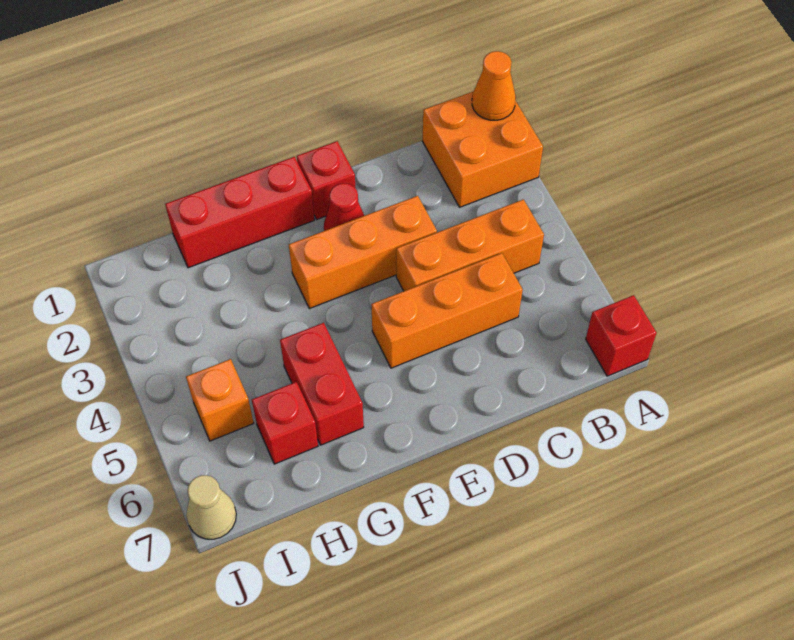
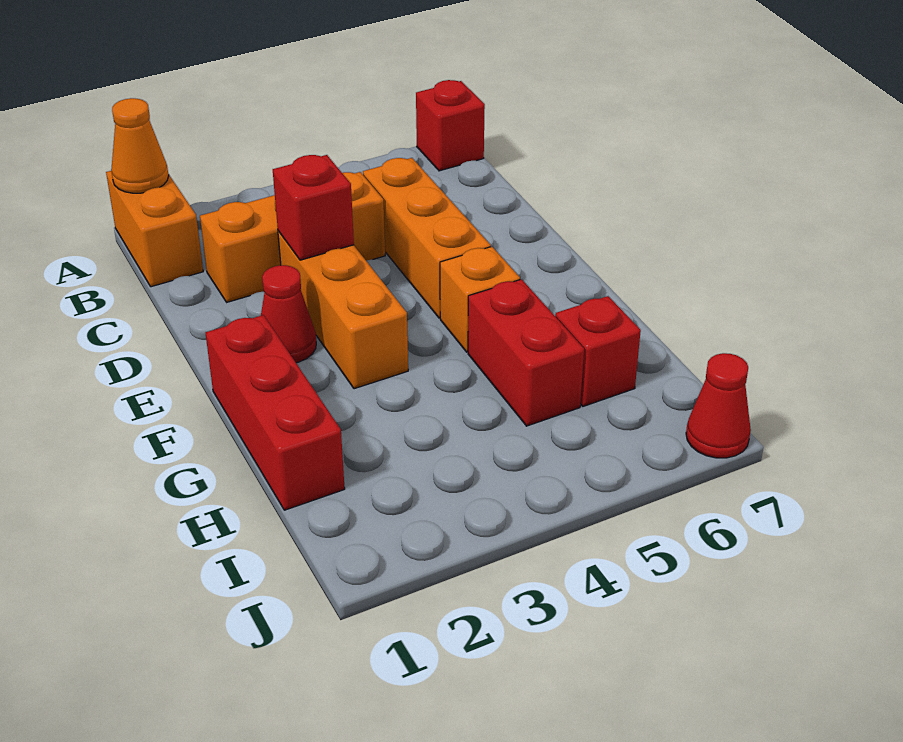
orange brick A1:B2 level 1 -> orange brick A1:B1 level 1
orange brick B4:D4 level 1 -> orange brick C2:C4 level 1
red brick E1 level 1 -> red brick D3 level 2
red brick G5:G6 level 1 -> red brick G5:H5 level 1
orange brick I5 level 1 -> orange brick F5 level 1
tan cone J7 level 1 -> red cone J7 level 1

